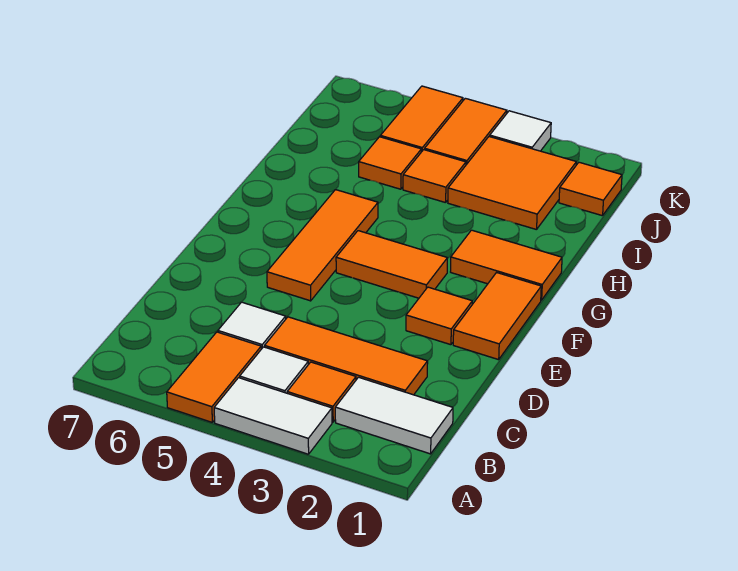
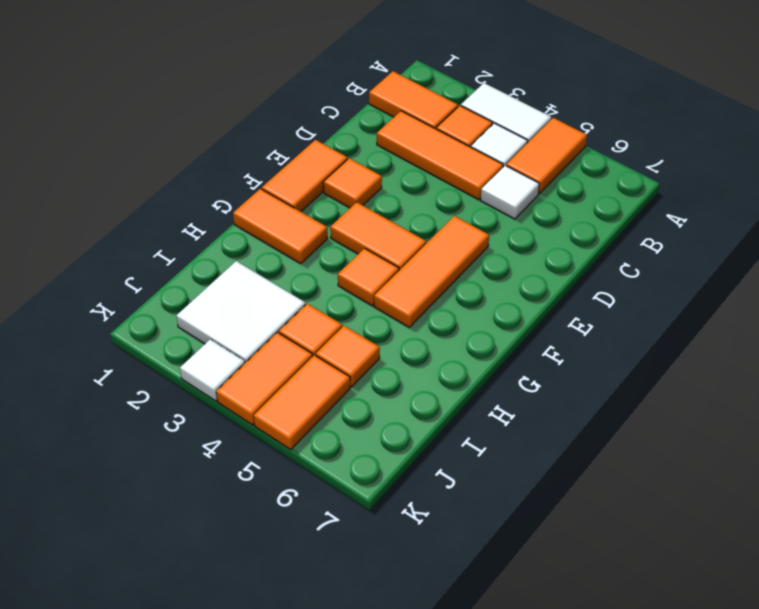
white tile B1:B2 level 1 -> orange tile B1:B2 level 1
orange tile I2:J3 level 1 -> white tile I2:J3 level 1
orange tile J1 level 1 -> orange tile G4 level 1

